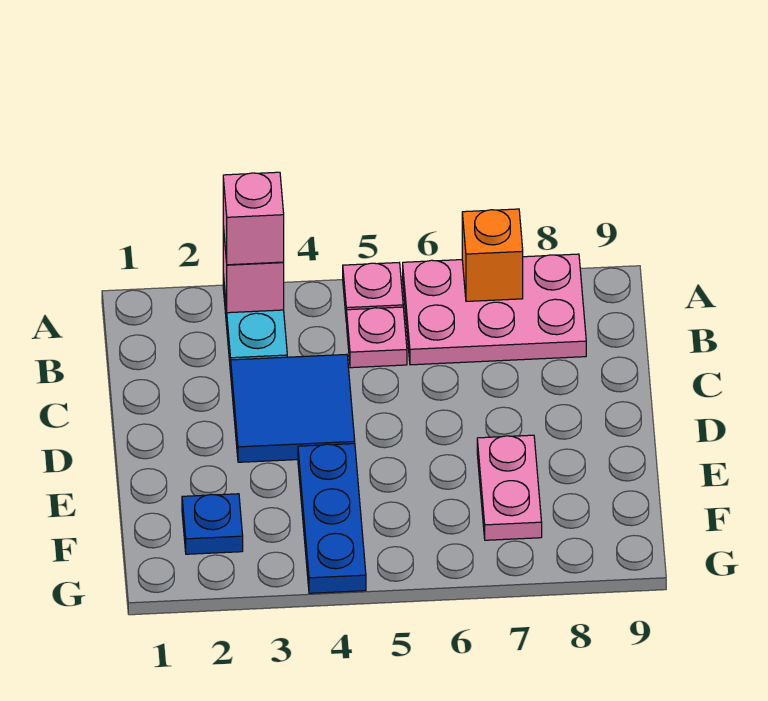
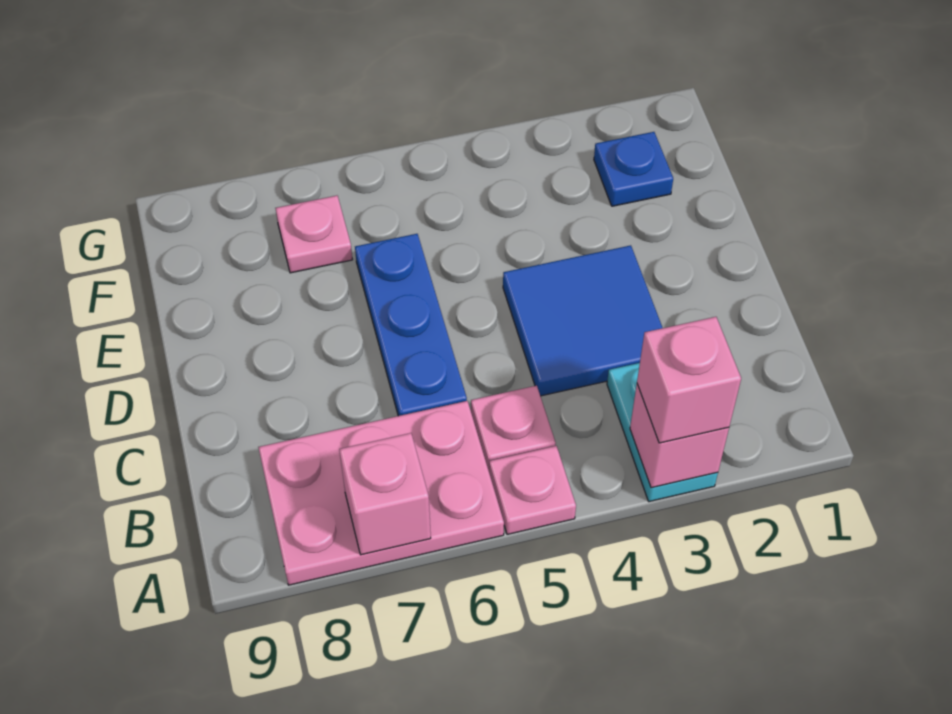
orange brick A7 level 2 -> pink brick A7 level 2
blue plate E4:G4 level 1 -> blue plate C6:E6 level 1
pink plate E7:F7 level 1 -> pink plate F7 level 1

